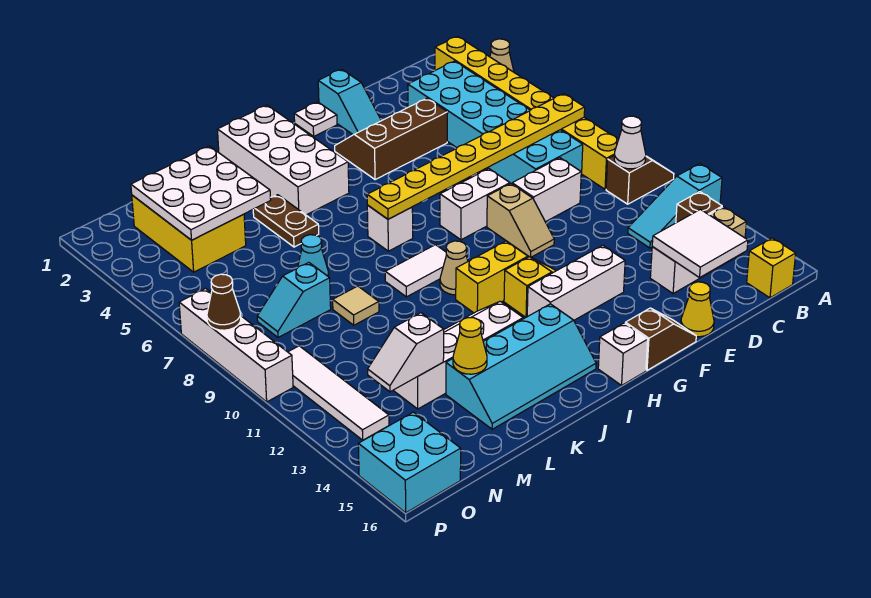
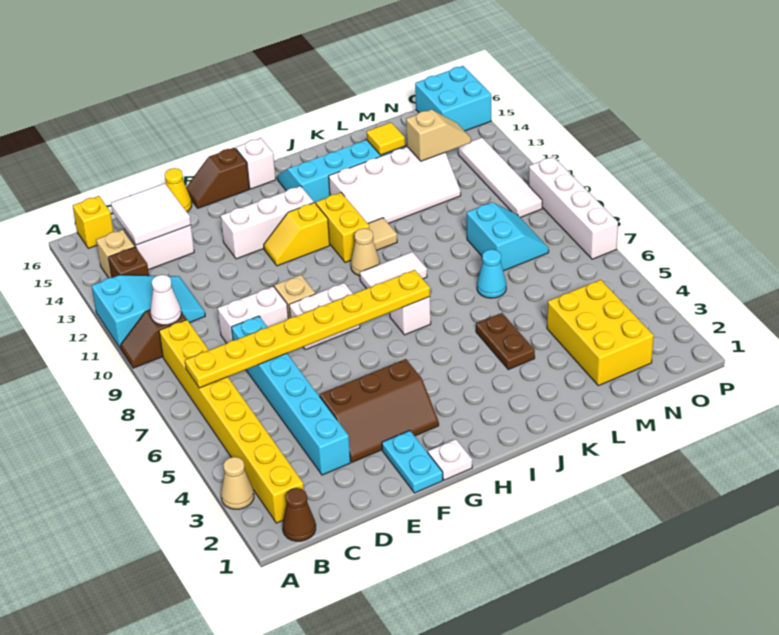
cyan slope A12:C12 level 1 top A -> cyan slope A11:C12 level 1 top A
cyan brick C3:D8 level 1 -> cyan brick D3:D8 level 1
cyan slope F1:F2 level 1 top 1 -> cyan plate F1:F2 level 1
yellow brick H11:I11 level 1 -> yellow brick I11:I12 level 1
white brick I1:J4 level 1 -> none
white plate L2:N4 level 2 -> none
tan tile L9 level 1 -> tan tile J11 level 1
yellow cone L14 level 2 -> yellow tile L14 level 2
cyan slope M8:N8 level 1 top M -> cyan slope M8:N9 level 1 top M
white slope M13:N13 level 2 top M -> tan slope M13:N13 level 2 top M
brown cone P8 level 2 -> brown cone B1 level 1

